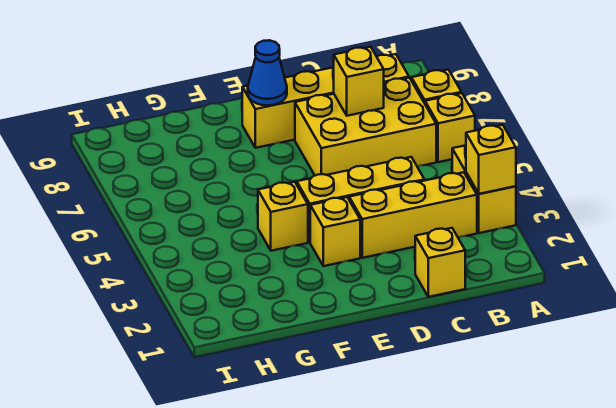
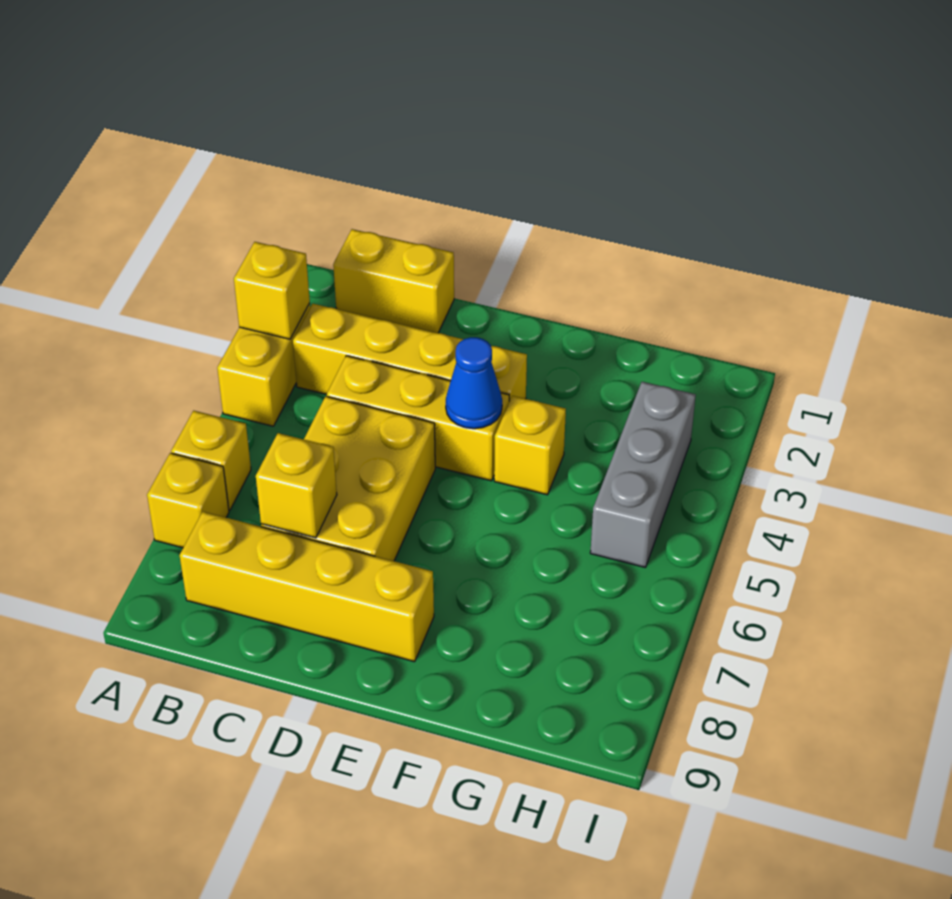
yellow brick B6:D7 level 1 -> yellow brick C5:D7 level 1
yellow brick C1 level 1 -> yellow brick B1:C1 level 1
blue cone E8 level 2 -> blue cone E4 level 2
none -> grey brick H3:H5 level 1

